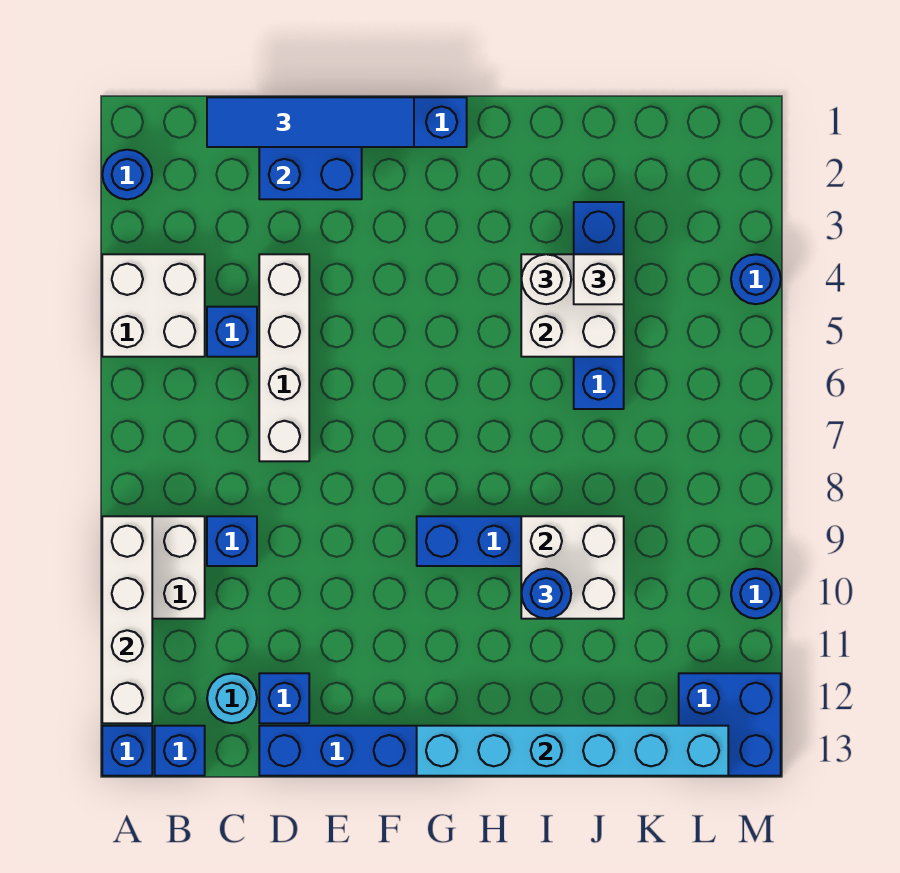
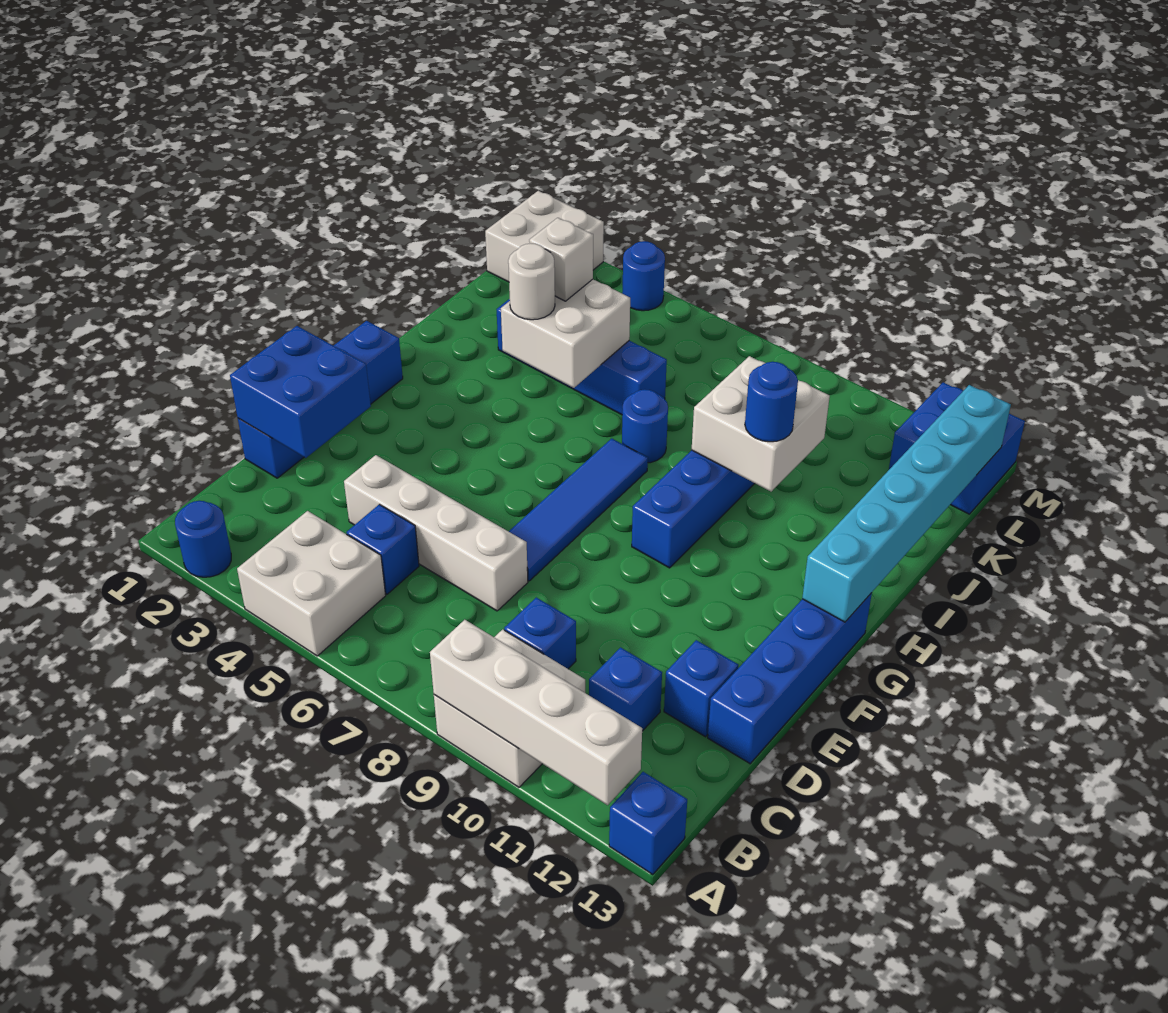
blue brick B13 level 1 -> blue brick C11 level 1
blue tile C1:F1 level 3 -> blue tile E7:H7 level 1
cyan round brick C12 level 1 -> none
none -> white brick L1:M2 level 1
blue round brick M10 level 1 -> blue round brick I7 level 1

